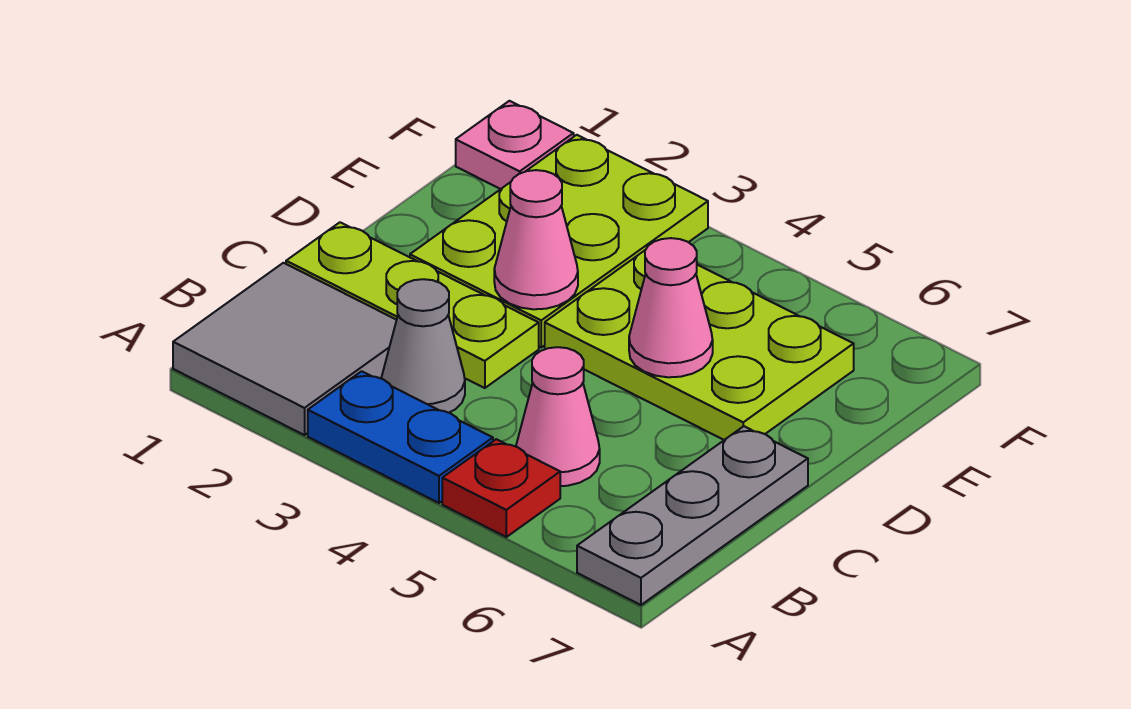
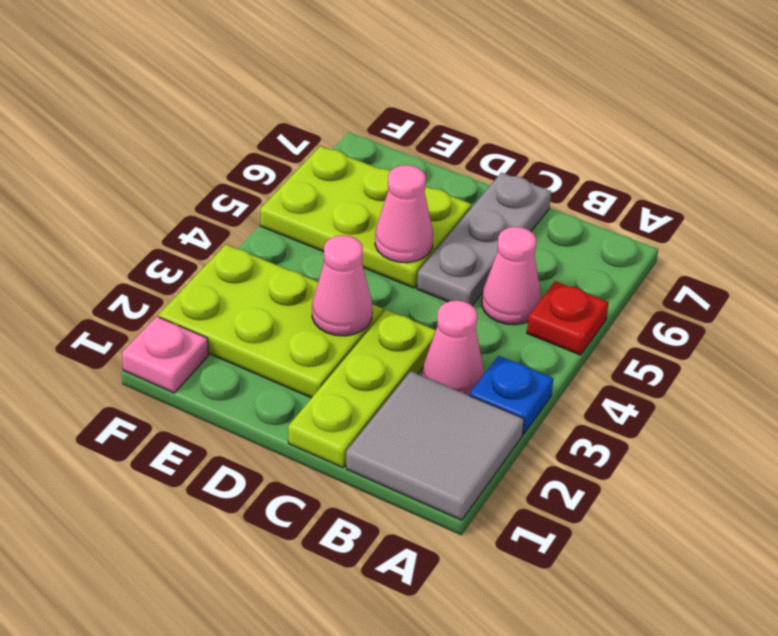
blue plate A3:A4 level 1 -> blue plate A3 level 1
grey plate A7:C7 level 1 -> grey plate C5:C7 level 1
grey cone B3 level 1 -> pink cone B3 level 1
lime plate D4:E6 level 1 -> lime plate D5:F6 level 1

